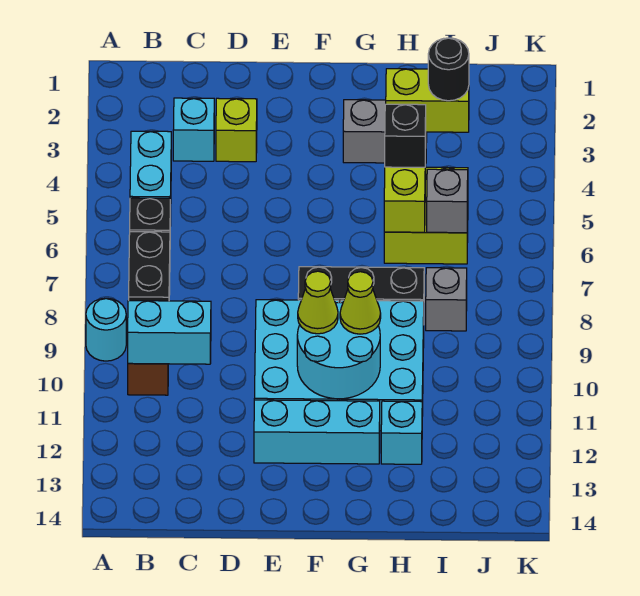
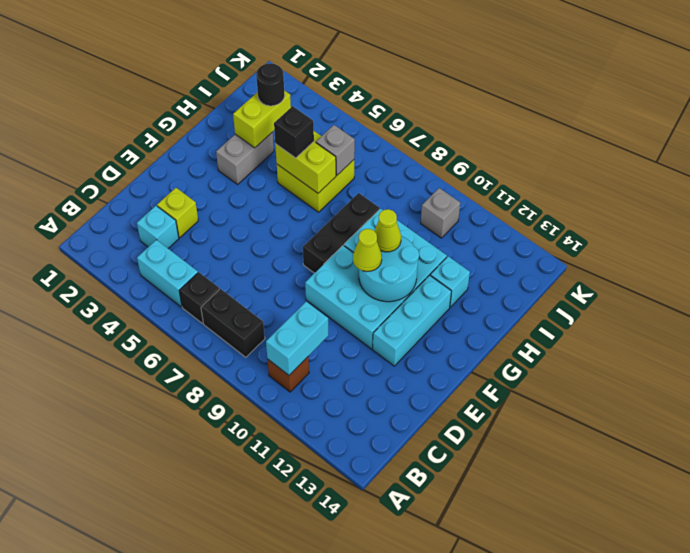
cyan round brick A9 level 1 -> none
grey brick I8 level 1 -> grey brick J10 level 1

